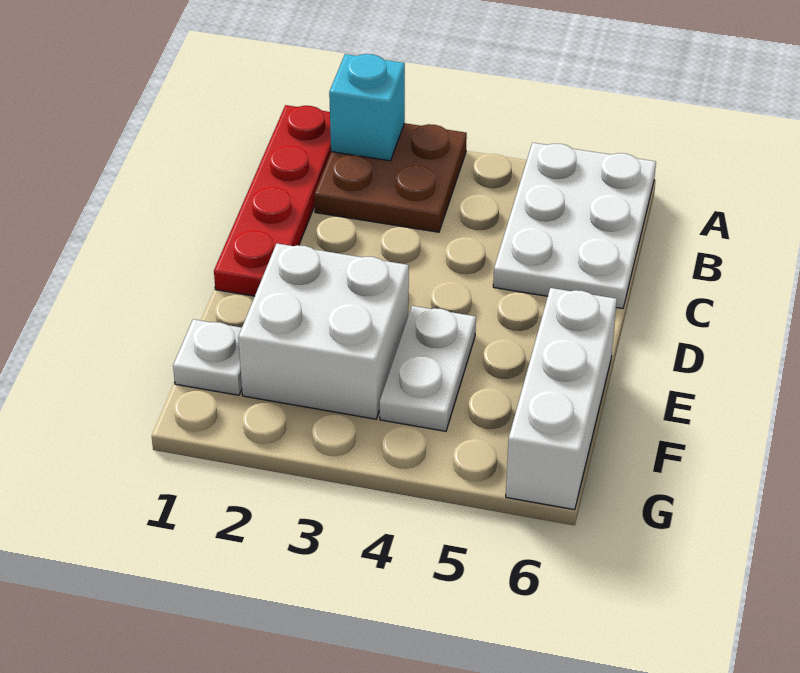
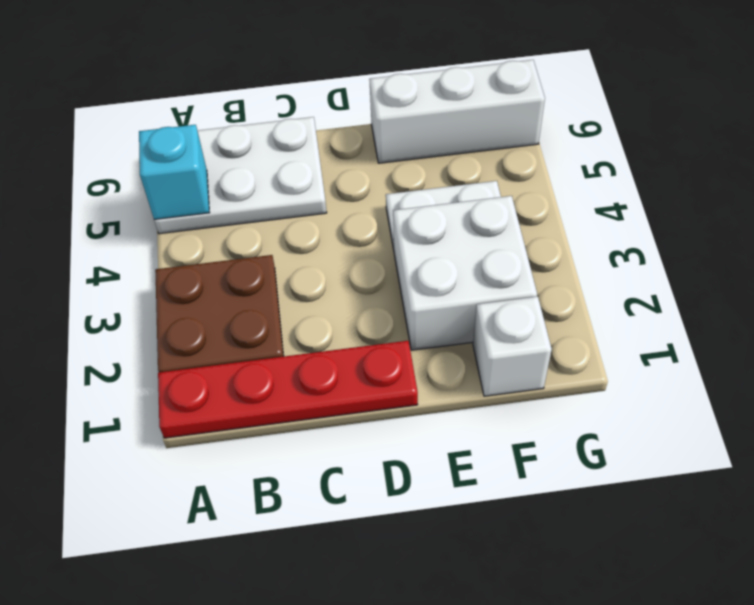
cyan brick A2 level 2 -> cyan brick A5 level 2
white plate F1 level 1 -> white brick F1 level 1

